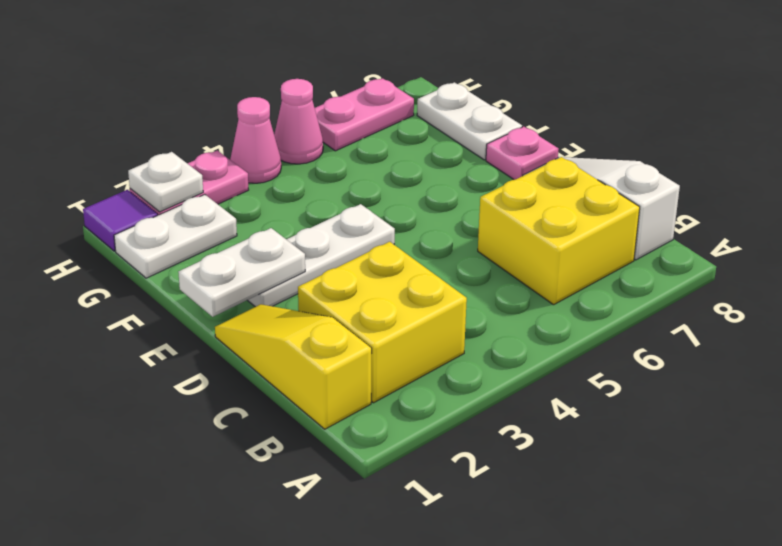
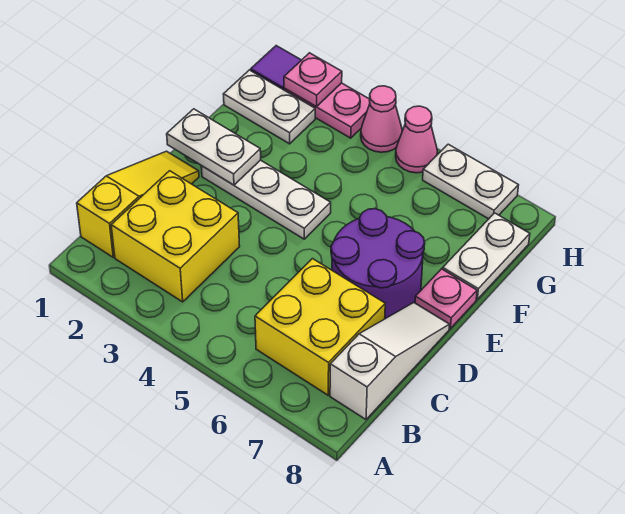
none -> purple round brick D6:E7 level 1
white plate H2 level 2 -> pink plate H2 level 2
pink plate H6:H7 level 1 -> white plate H6:H7 level 1

